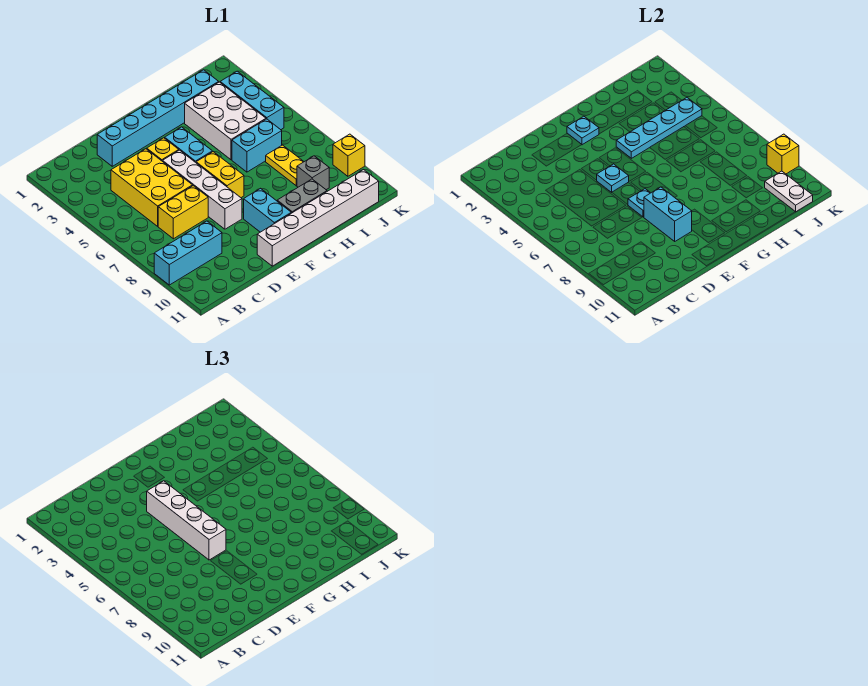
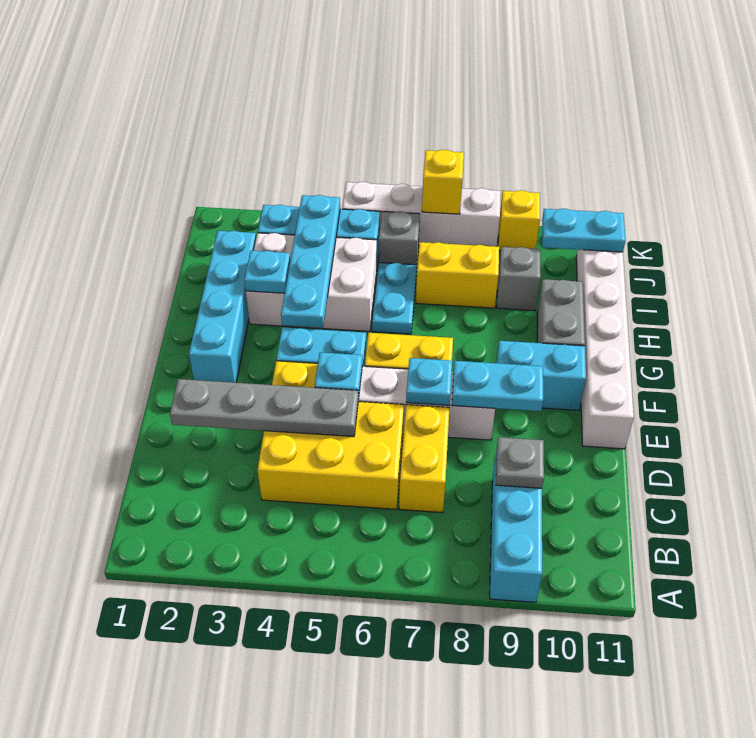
none -> grey plate C9 level 2
cyan brick D2:I2 level 1 -> cyan brick F2:I2 level 1
none -> grey plate D2:D5 level 2
white brick E4:E7 level 3 -> white brick K5:K8 level 1
cyan brick E8:E9 level 2 -> cyan plate E8:E9 level 2
cyan plate F2 level 2 -> cyan plate H3 level 2
cyan brick H6:I6 level 1 -> cyan plate H6:I6 level 1
yellow plate I7:I8 level 1 -> yellow brick I7:I8 level 1
none -> grey brick J6 level 1
white plate J10:J11 level 2 -> cyan plate J10:J11 level 2
yellow brick K9 level 2 -> yellow brick K7 level 2

